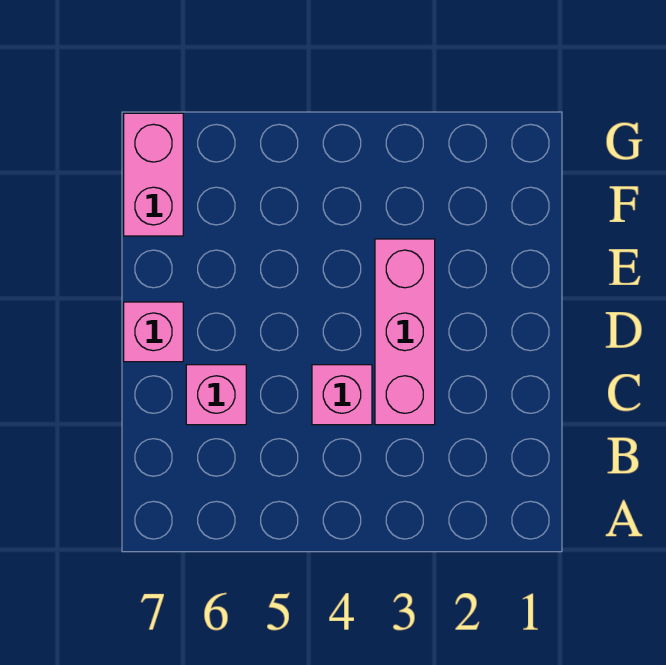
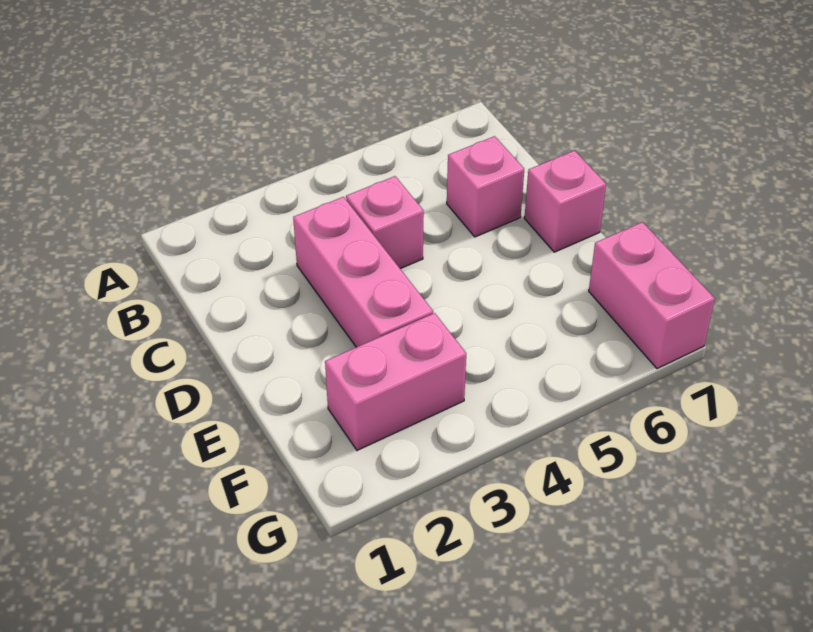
none -> pink brick F2:F3 level 1

